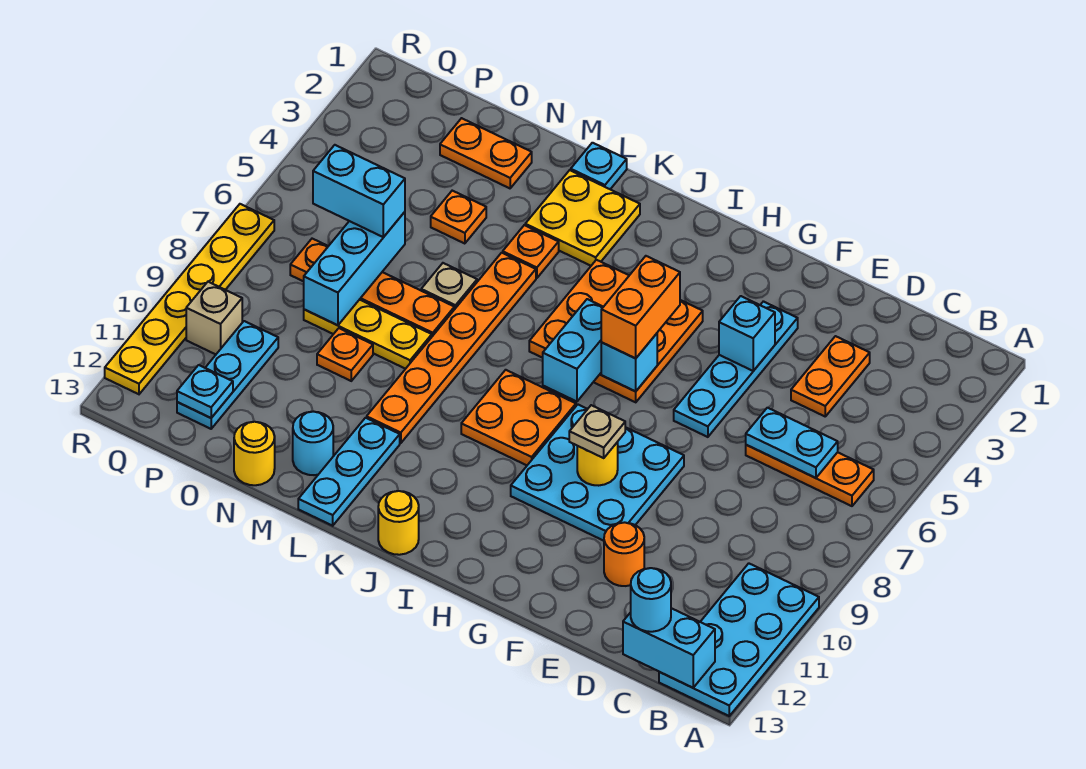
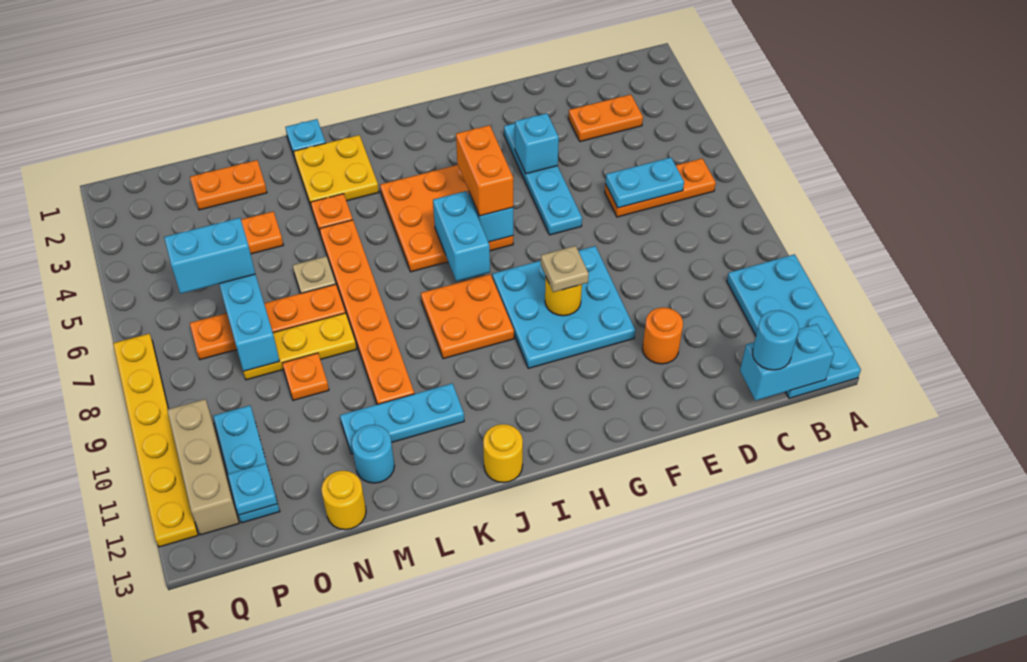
orange plate D3:D4 level 1 -> orange plate C3:D3 level 1
cyan plate L11:L13 level 1 -> cyan plate K11:M11 level 1
tan brick Q10 level 1 -> tan brick Q10:Q12 level 1

